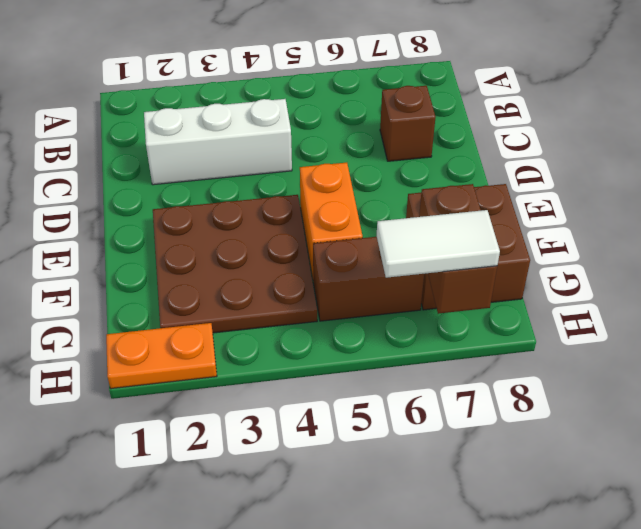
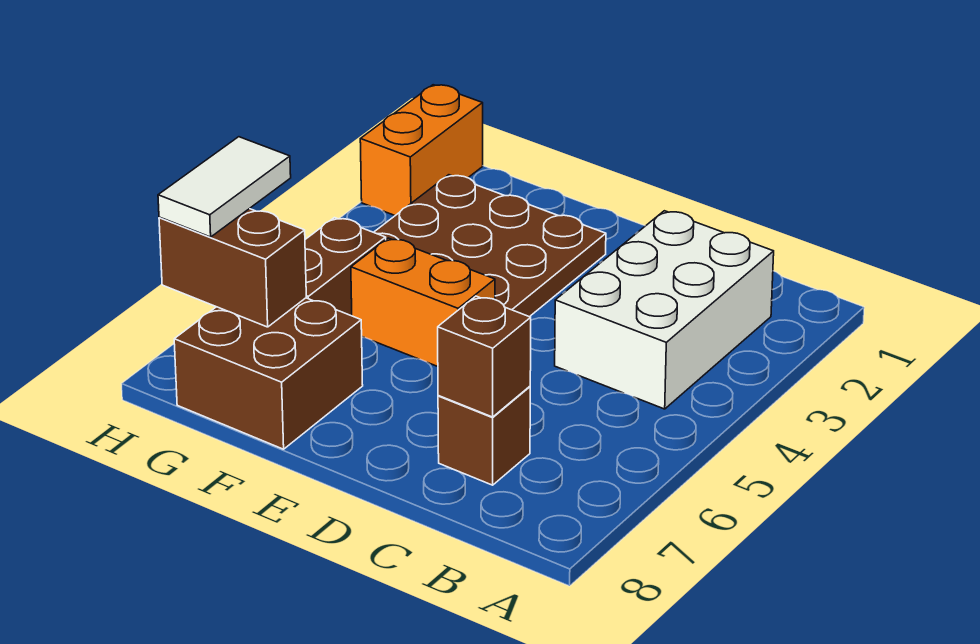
white brick C2:C4 level 1 -> white brick B2:C4 level 1
none -> brown brick C7 level 2
orange plate H1:H2 level 1 -> orange brick H1:H2 level 1

